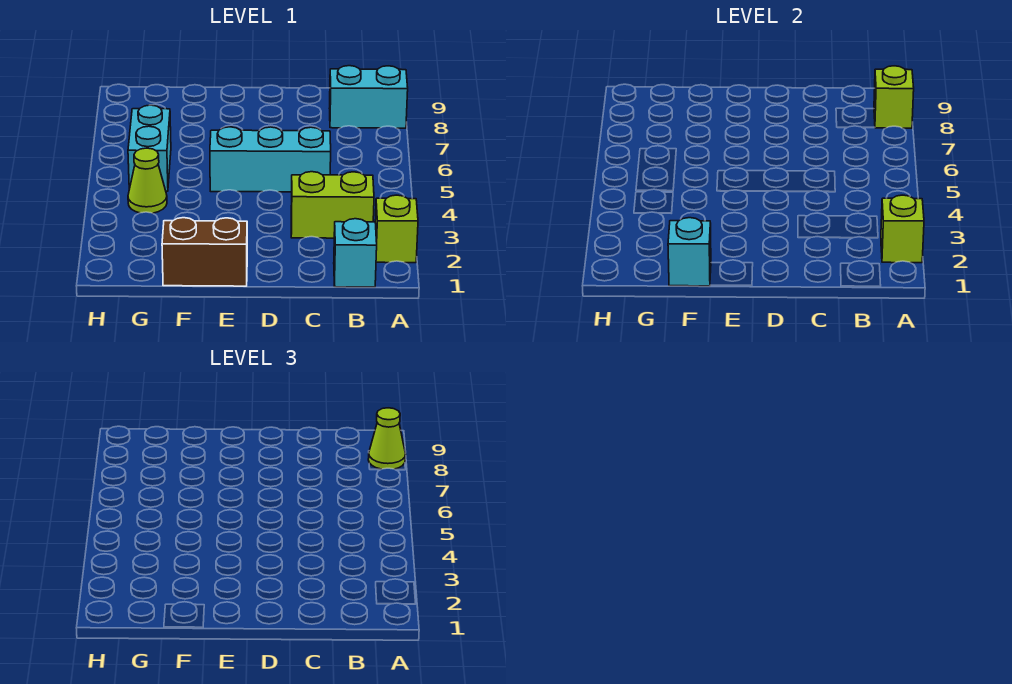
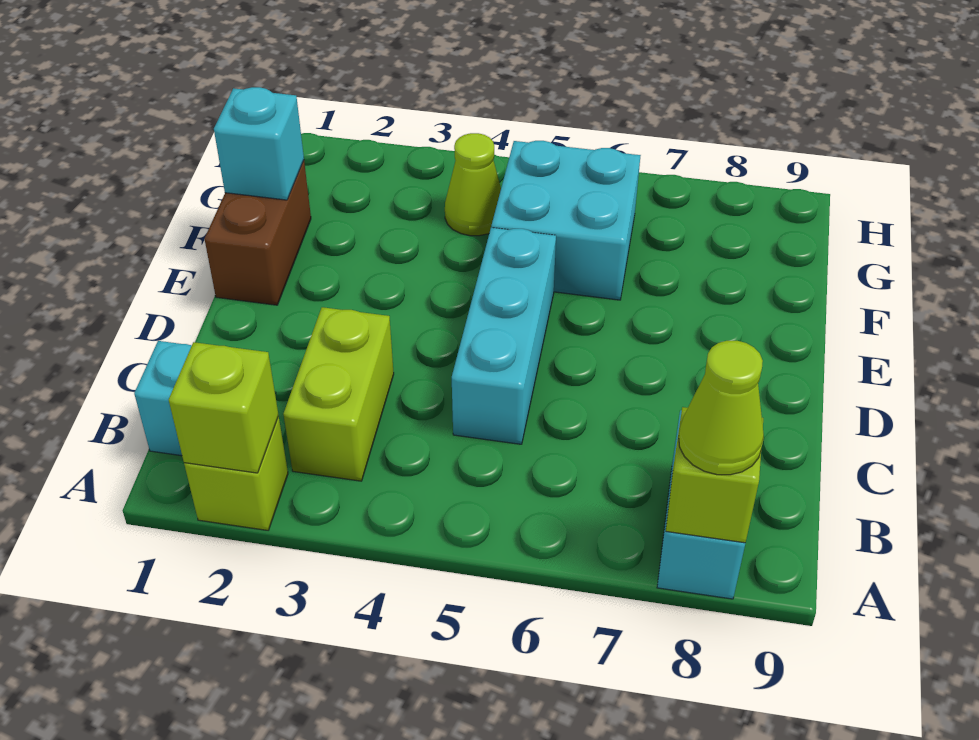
cyan brick G5:G6 level 1 -> cyan brick F5:G6 level 1

